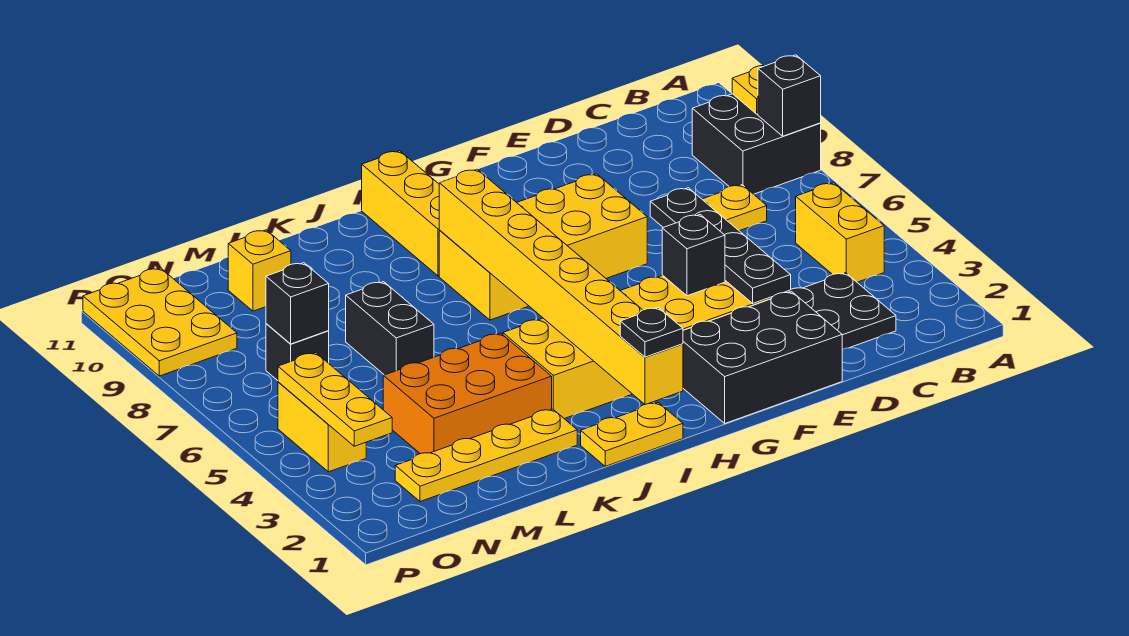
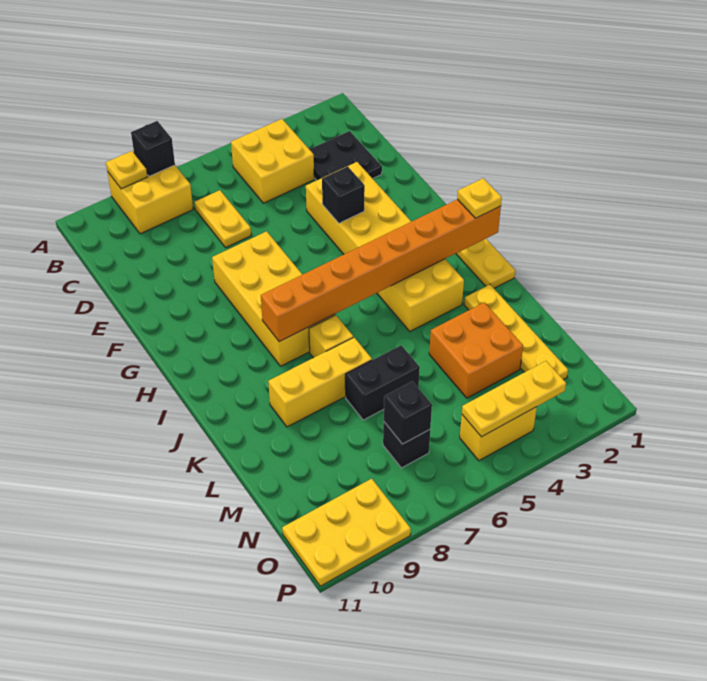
black brick A8:B9 level 1 -> yellow brick A8:B9 level 1
yellow brick B4:B5 level 1 -> yellow brick B4:C5 level 1
black brick E1:G2 level 1 -> none
black plate E3:E6 level 2 -> none
yellow brick I1:I8 level 2 -> orange brick I1:I8 level 2
black plate I1 level 3 -> yellow plate I1 level 3
yellow brick I9:I11 level 1 -> yellow brick K7:K9 level 1
orange brick K3:M4 level 1 -> orange brick L3:M4 level 1
yellow brick M10 level 1 -> yellow brick J7 level 1

